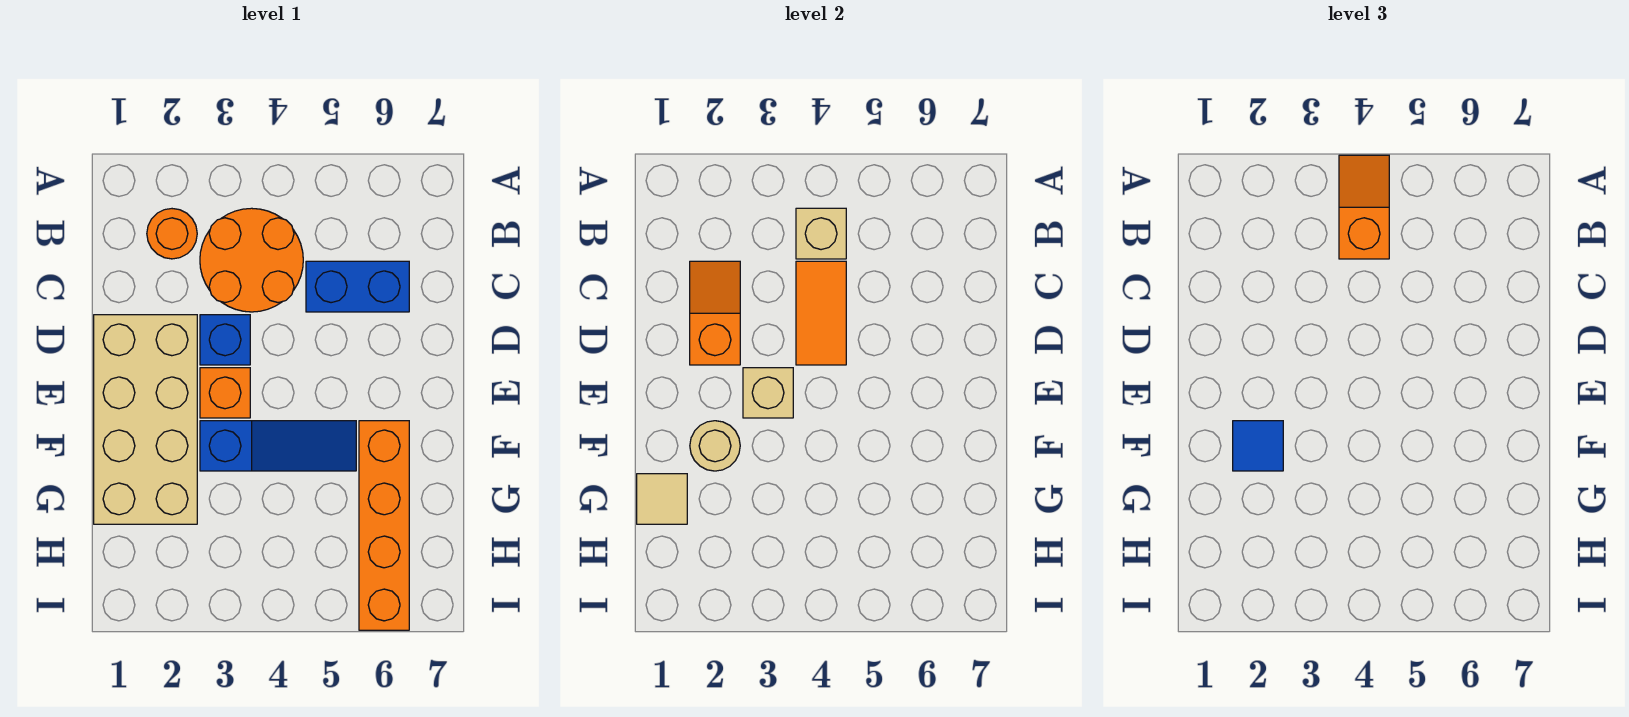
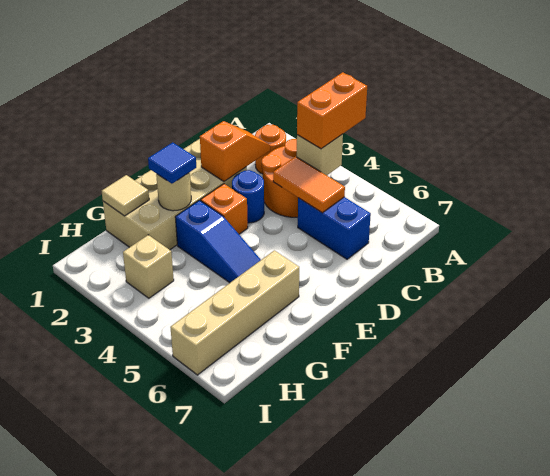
orange slope A4:B4 level 3 top B -> orange brick A4:B4 level 3
orange tile C4:D4 level 2 -> orange tile C4:C5 level 2
blue brick D3 level 1 -> blue round brick D3 level 1
tan brick E3 level 2 -> tan brick H3 level 1
orange brick F6:I6 level 1 -> tan brick F6:I6 level 1

